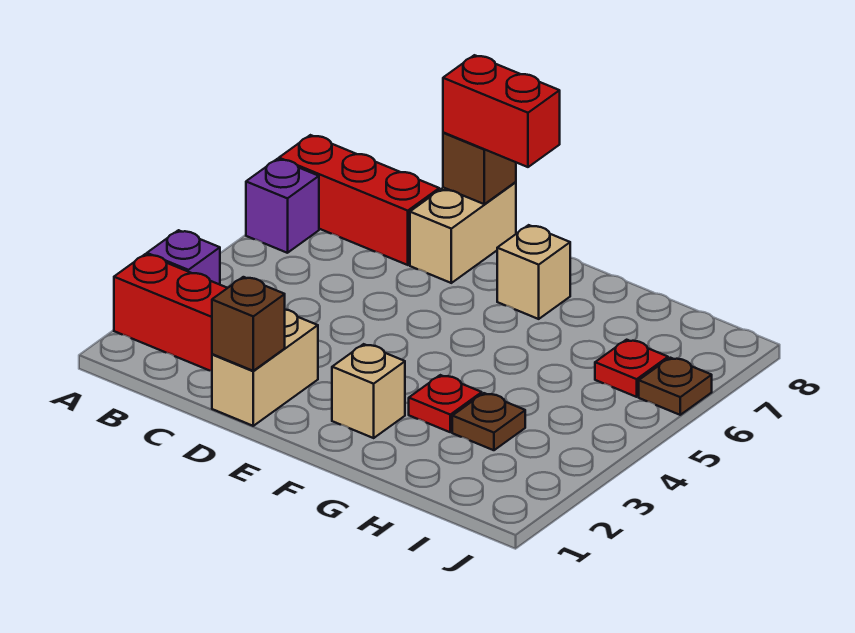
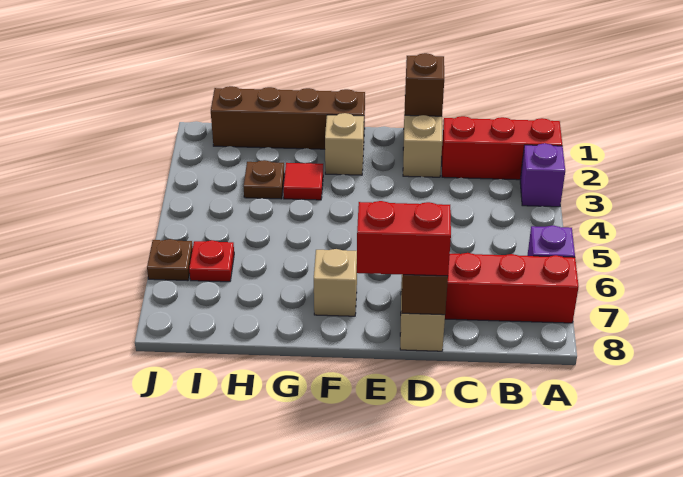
none -> brown brick F1:I1 level 1
red plate G3 level 1 -> red tile G3 level 1

